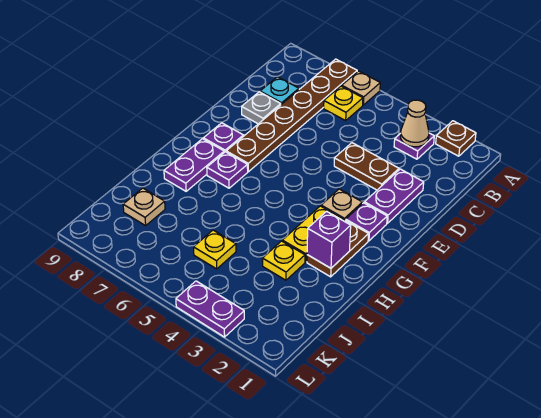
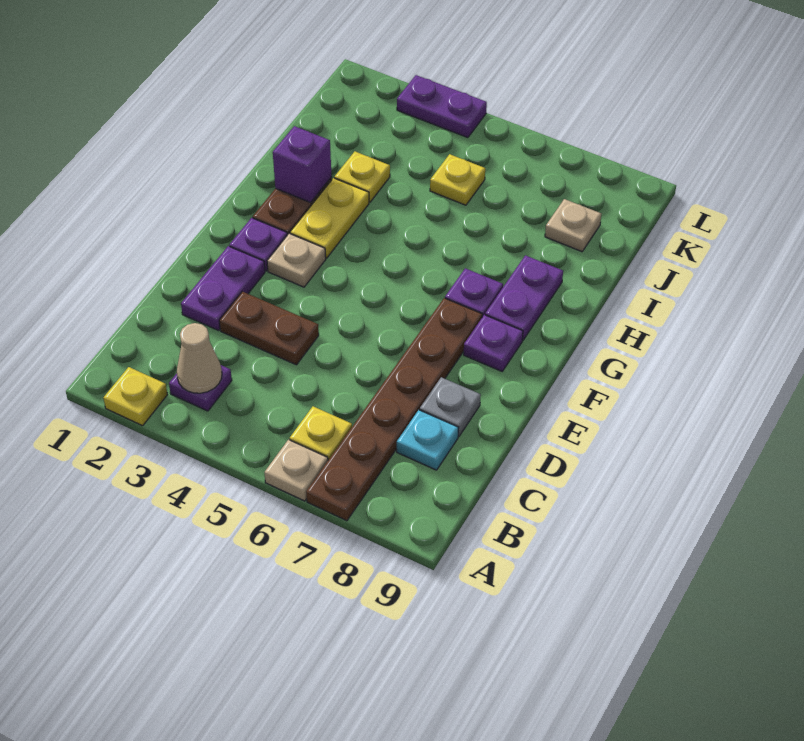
brown plate A2 level 1 -> yellow plate A2 level 1

